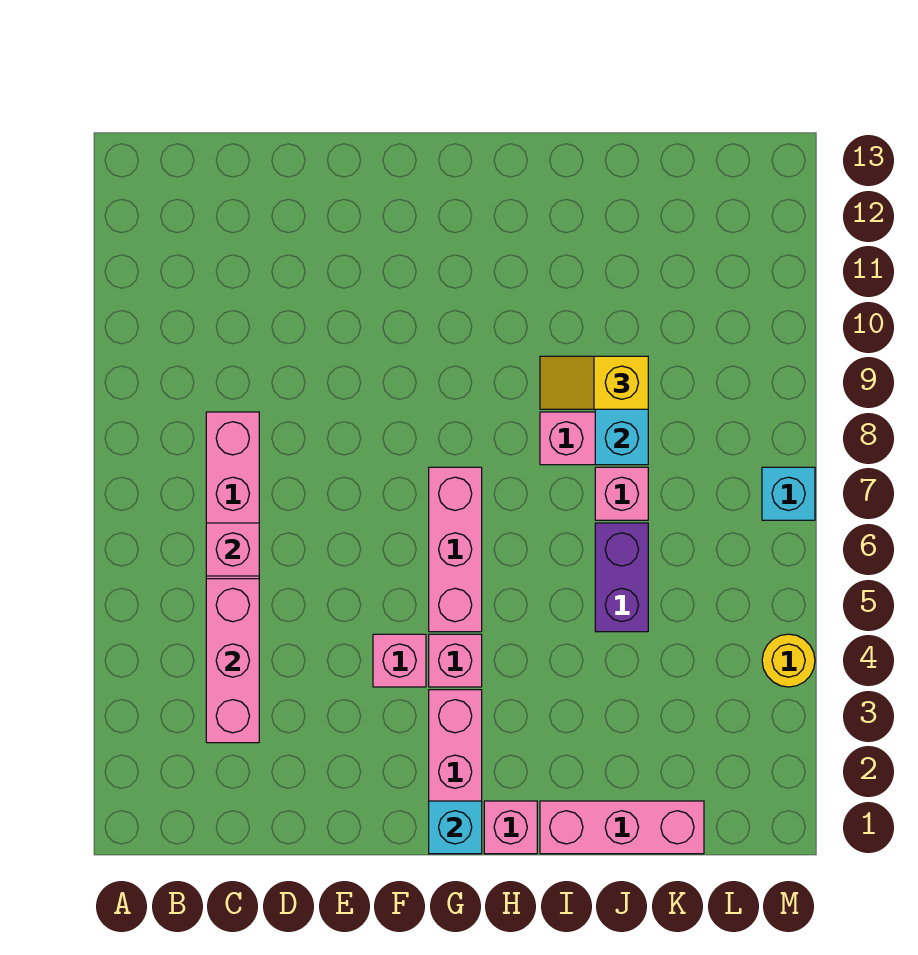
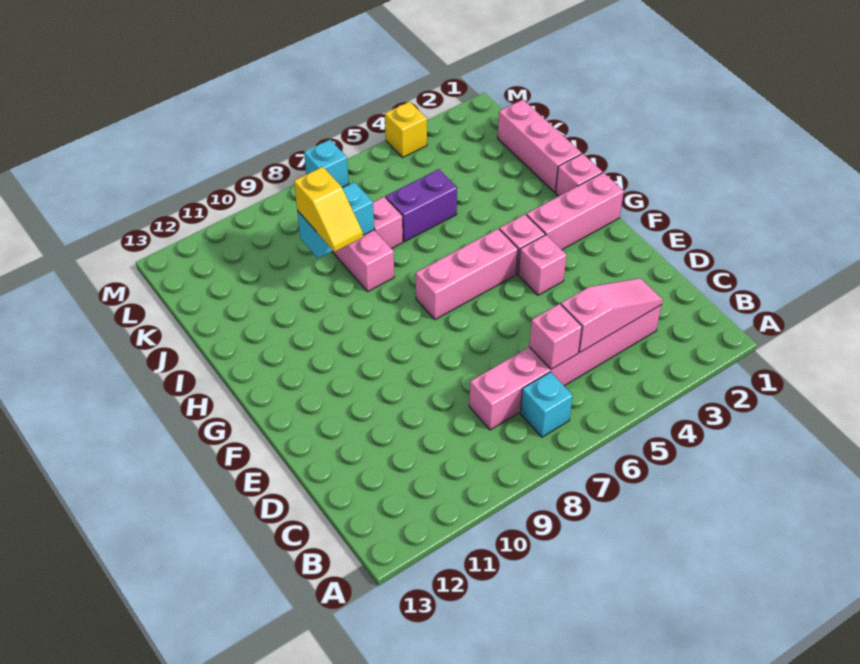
pink brick C3:C5 level 2 -> pink slope C3:C5 level 2 top 5
cyan brick G1 level 2 -> cyan brick B7 level 1
yellow round brick M4 level 1 -> yellow brick M4 level 1

